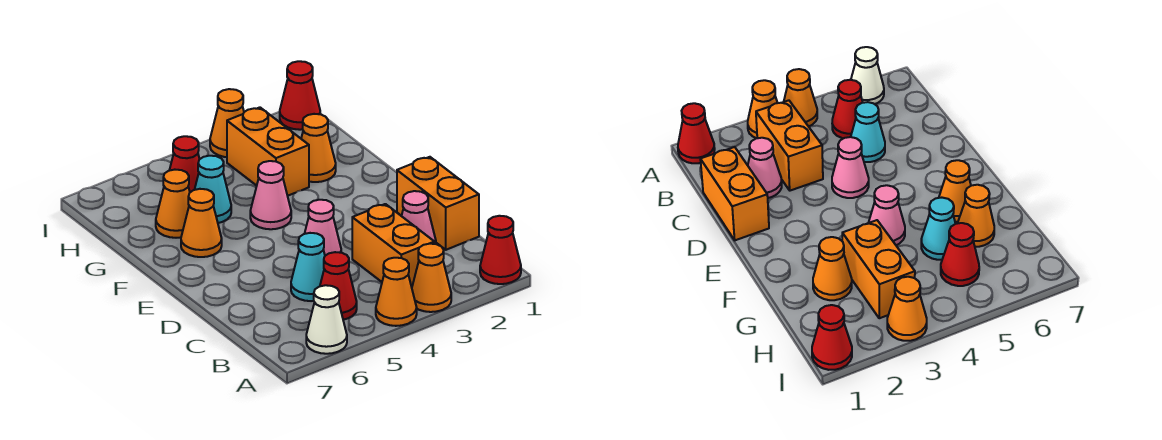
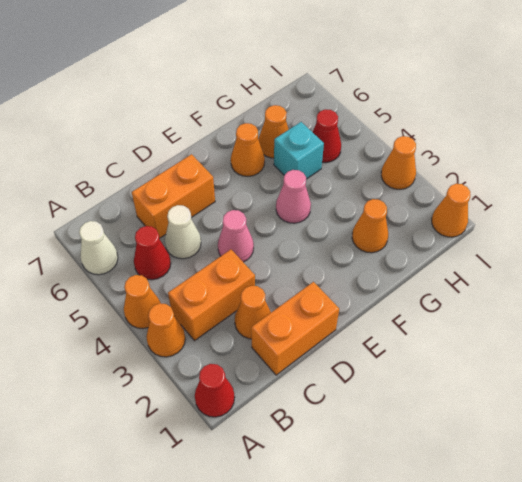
pink cone C2 level 1 -> orange cone C2 level 1
cyan cone C5 level 1 -> white cone C5 level 1
orange brick G3:H3 level 1 -> orange brick C6:D6 level 1
cyan cone G5 level 1 -> cyan brick G5 level 1
red cone I1 level 1 -> orange cone I1 level 1

